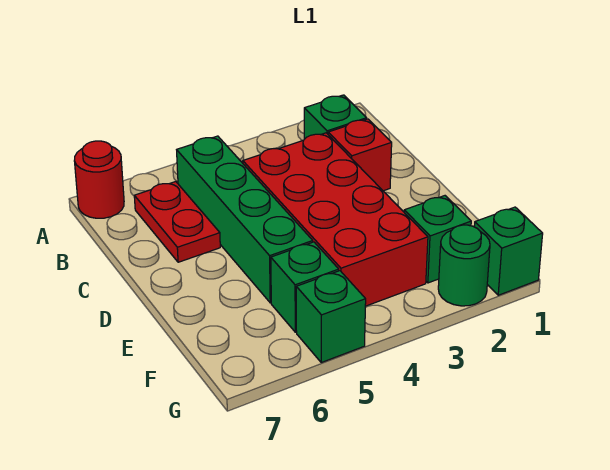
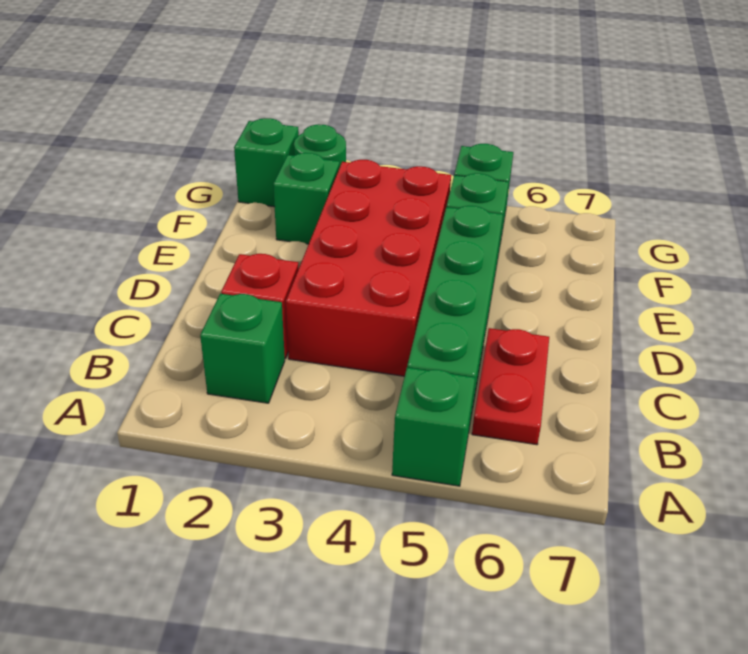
none -> green brick A5 level 1
red round brick A7 level 1 -> none

